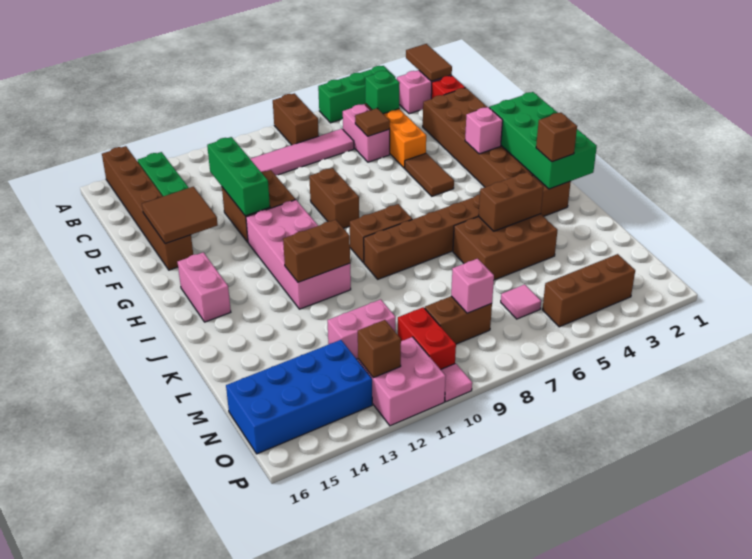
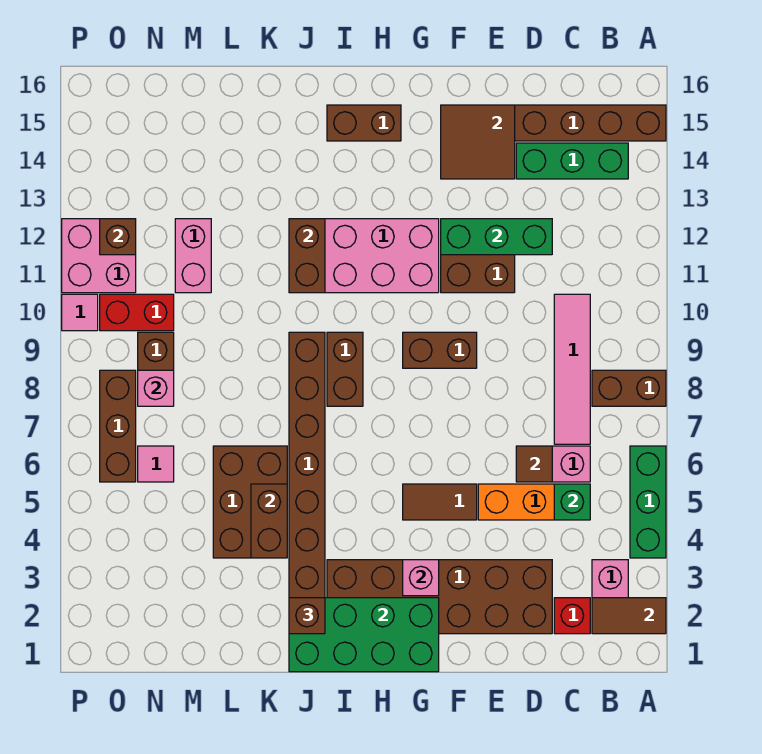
pink brick H15:I15 level 1 -> brown brick H15:I15 level 1
blue brick N13:O16 level 1 -> none
brown brick O3:O5 level 1 -> brown brick O6:O8 level 1

